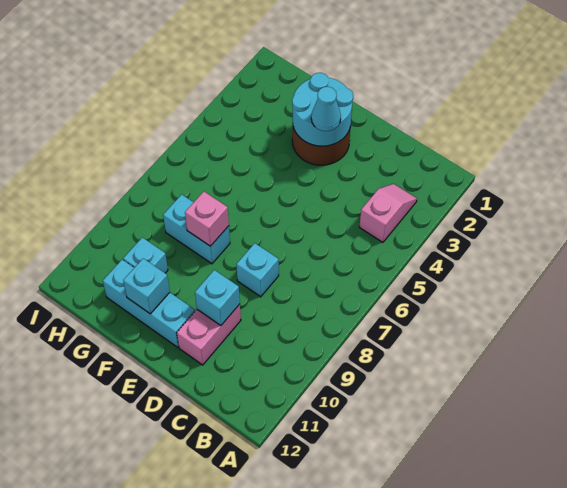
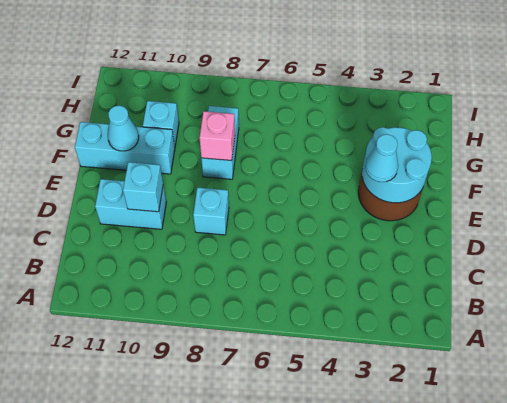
pink slope B3:B4 level 1 top 4 -> none
pink brick D10:D11 level 1 -> cyan brick D10:D11 level 1
cyan brick E11:G11 level 1 -> cyan brick F10:F12 level 1
cyan brick F11 level 2 -> cyan cone F11 level 2

